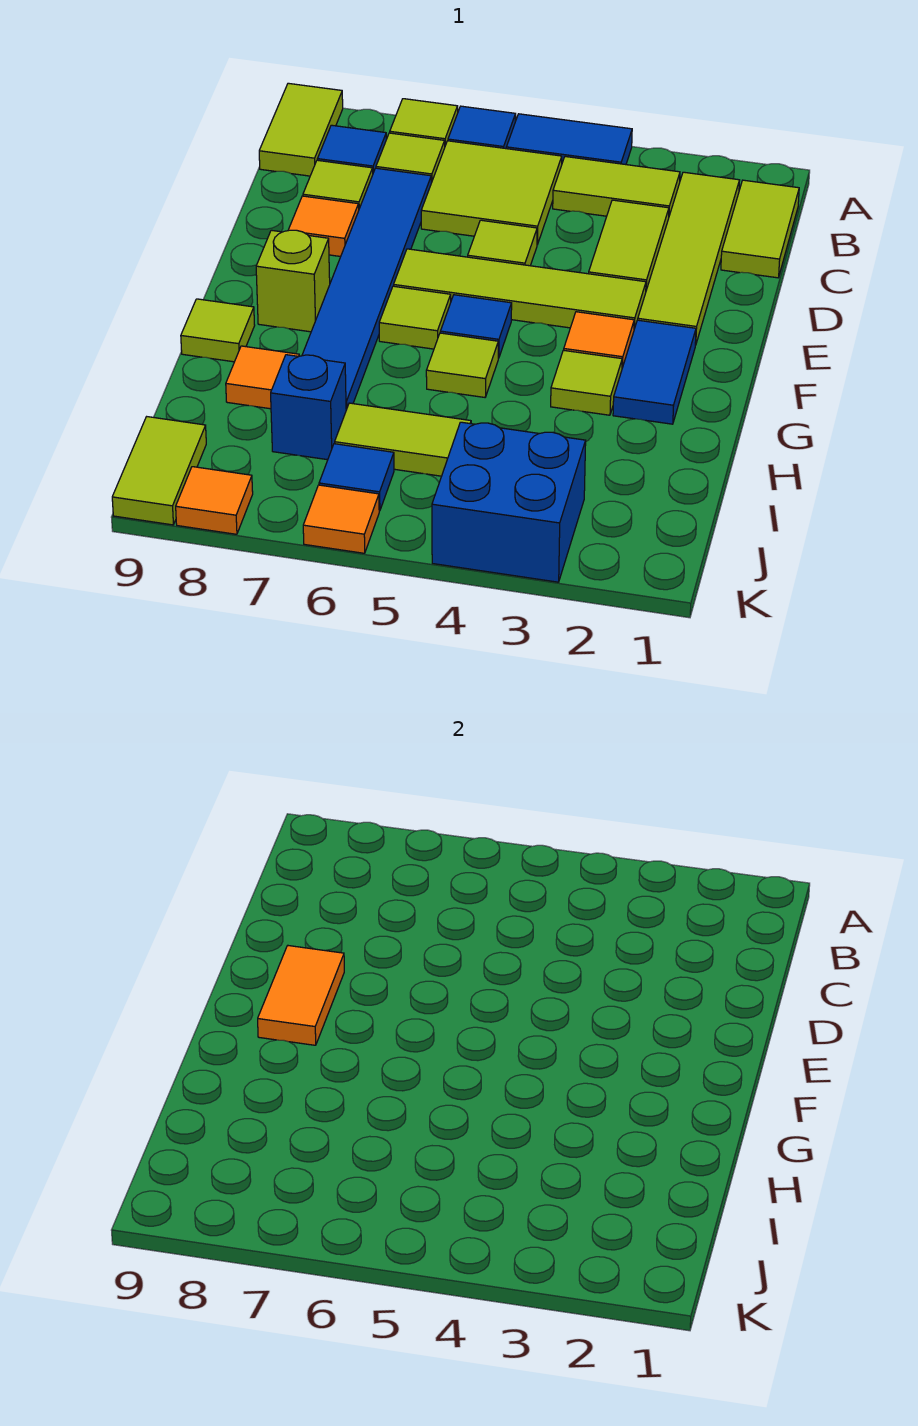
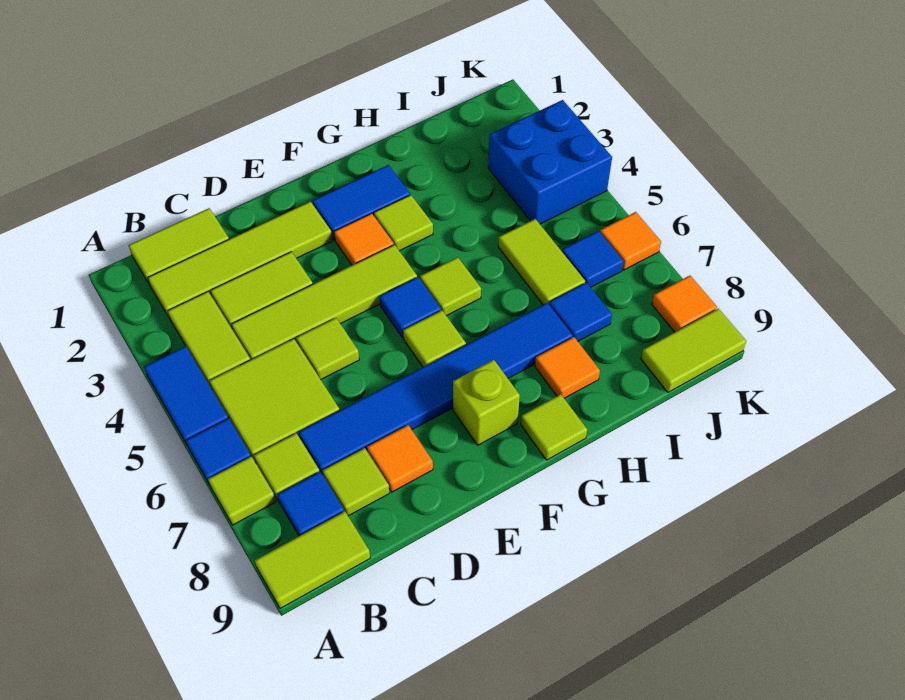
lime tile E3:E6 level 1 -> lime tile C4:F4 level 1
orange tile E8:F8 level 2 -> none
blue brick I7 level 1 -> blue tile I7 level 1

